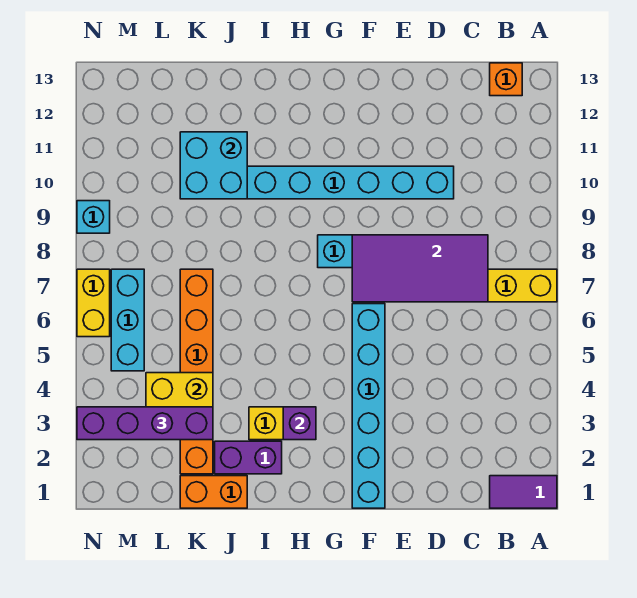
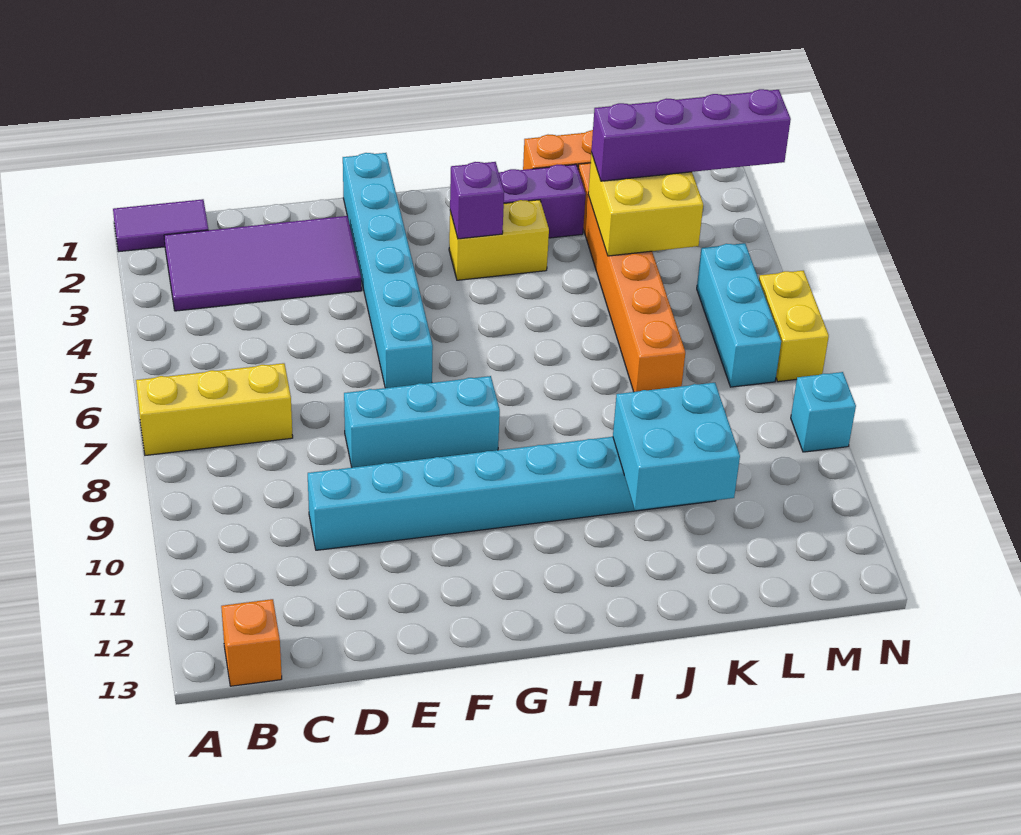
purple tile C7:F8 level 2 -> purple tile B2:E3 level 1

